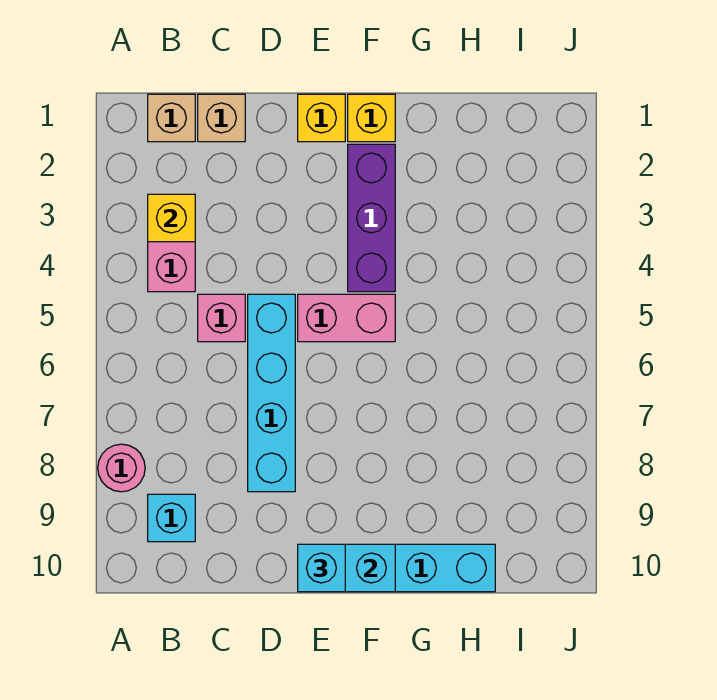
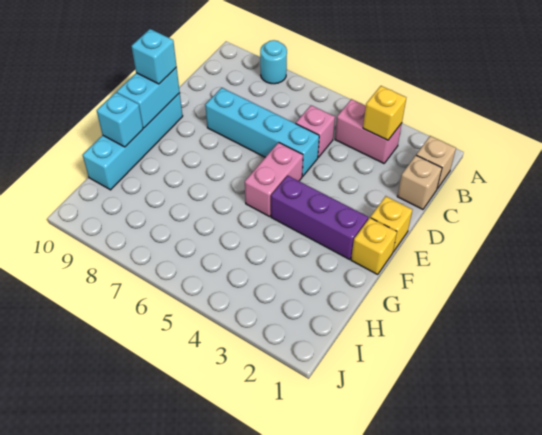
pink round brick A8 level 1 -> cyan round brick A8 level 1
cyan brick B9 level 1 -> cyan brick G10 level 2

